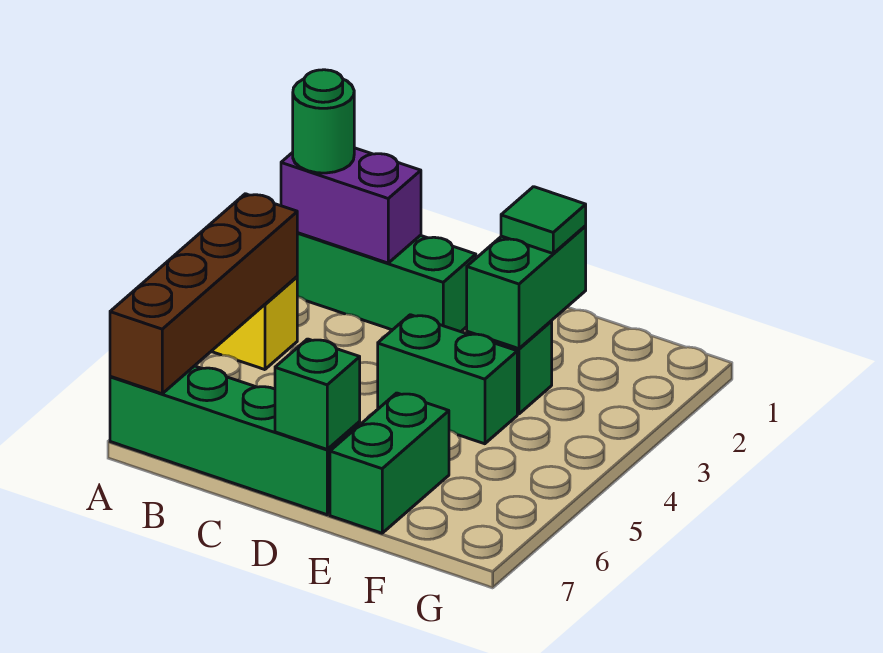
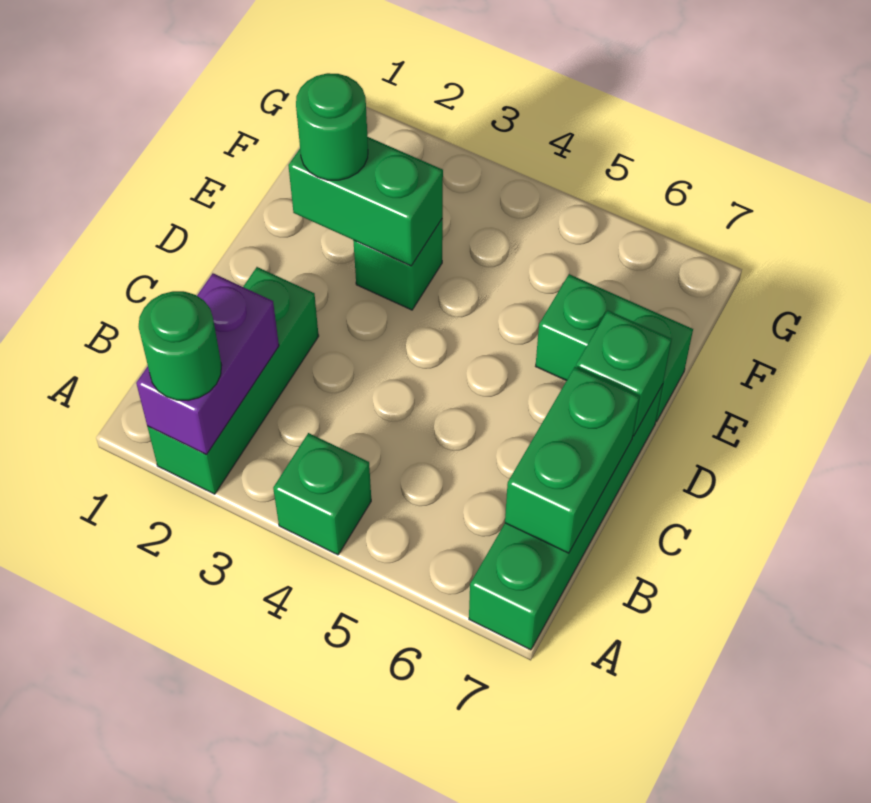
yellow brick A4 level 1 -> green brick A4 level 1
brown brick A4:A7 level 2 -> none
green brick D4:E4 level 1 -> green brick B7:C7 level 2
green tile E2 level 3 -> green round brick E2 level 3

